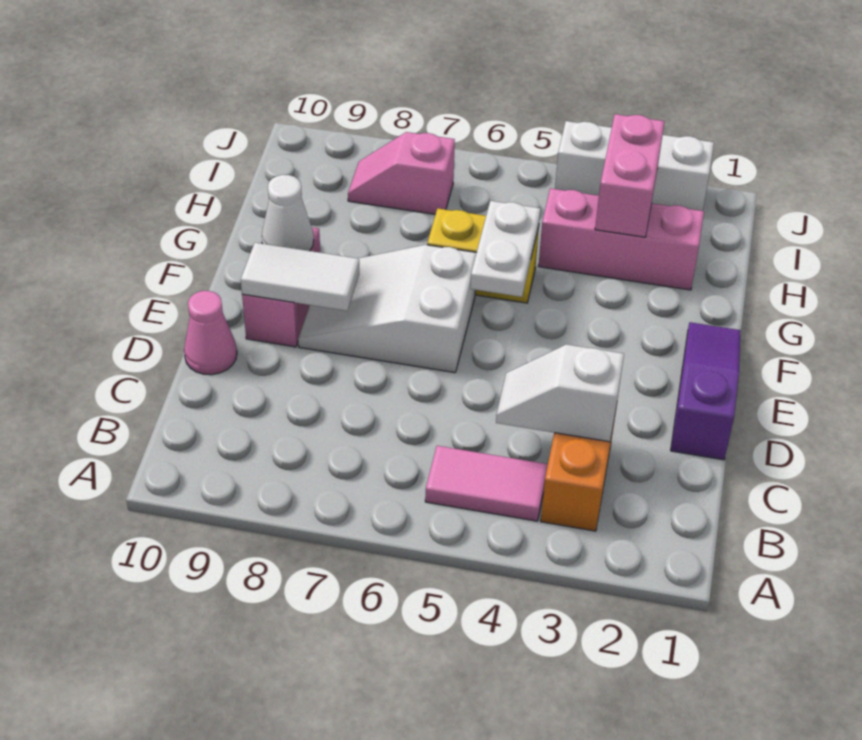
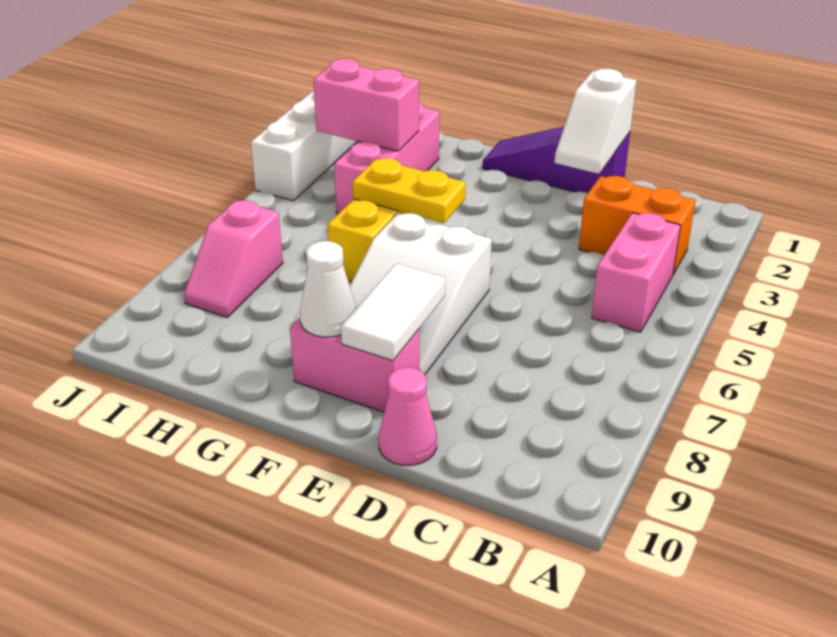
pink tile B4:B5 level 1 -> pink brick B4:B5 level 1
white slope C3:C4 level 2 top 3 -> white slope D1:D2 level 2 top 1
white plate F5:G5 level 2 -> yellow plate F5:G5 level 2

